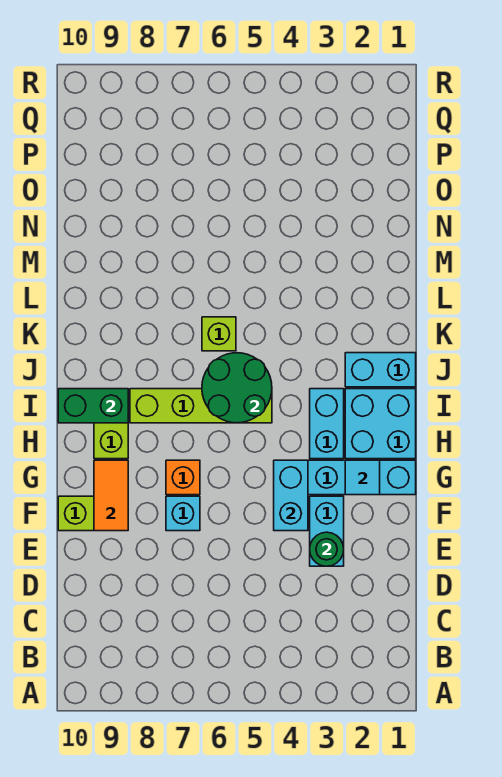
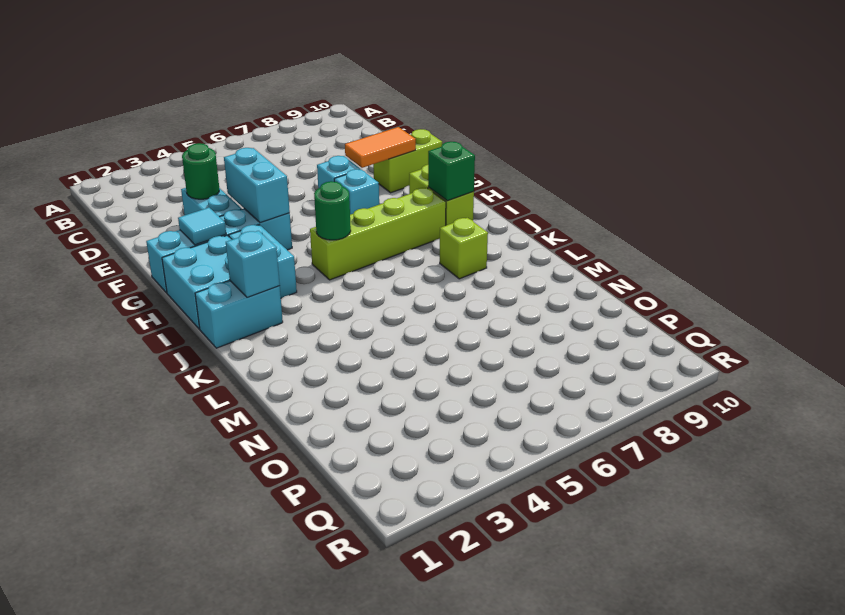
orange tile F9:G9 level 2 -> orange tile F8:F9 level 2
orange brick G7 level 1 -> cyan brick G7 level 1
green round brick I5:J6 level 2 -> green round brick I5 level 2
green brick I9:I10 level 2 -> green brick I9 level 2
none -> cyan brick J2 level 2
lime brick K6 level 1 -> lime brick K8 level 1

